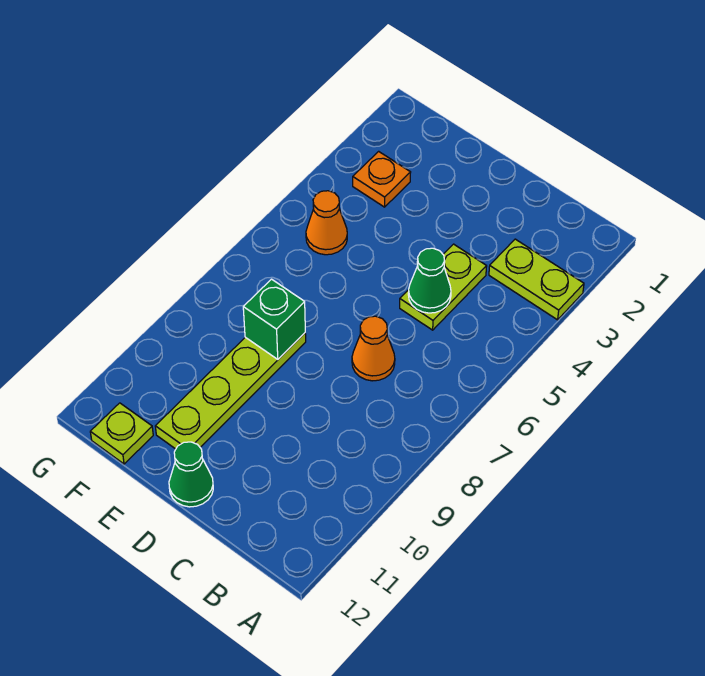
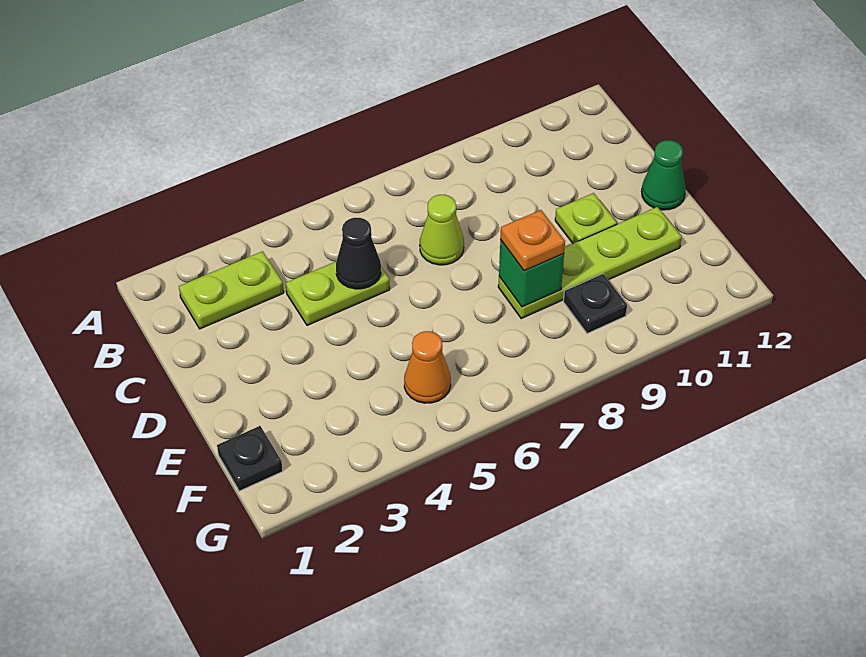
lime plate A3:B3 level 1 -> lime plate B2:B3 level 1
green cone C5 level 2 -> black cone C5 level 2
orange cone C7 level 1 -> lime cone C7 level 1
none -> black plate F1 level 1
orange plate F3 level 1 -> orange plate E8 level 3
none -> black plate F9 level 1
lime plate F12 level 1 -> lime plate D10 level 1

